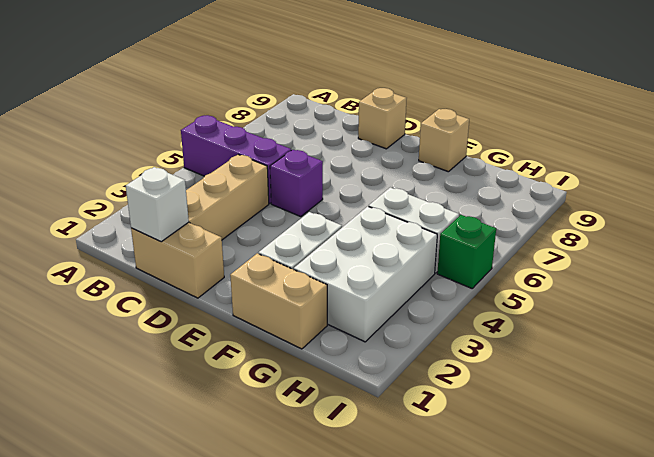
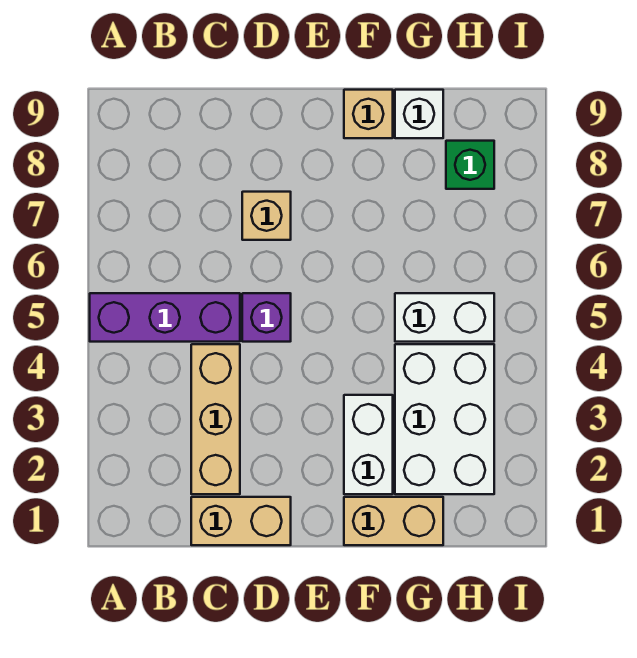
white brick C1 level 2 -> white brick G9 level 1
tan brick D9 level 1 -> tan brick D7 level 1
green brick I5 level 1 -> green brick H8 level 1

